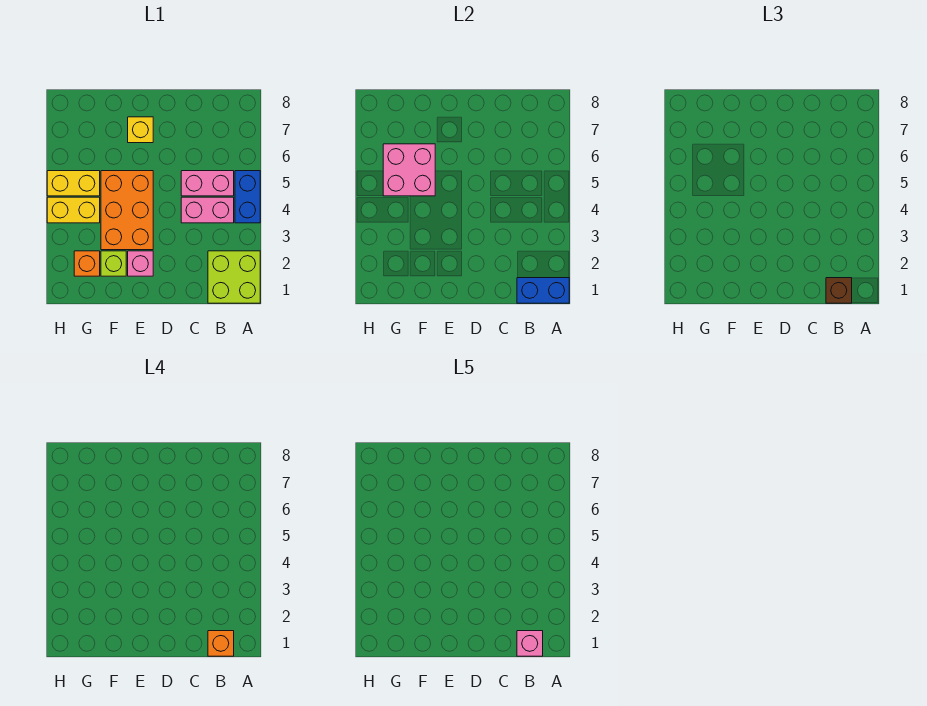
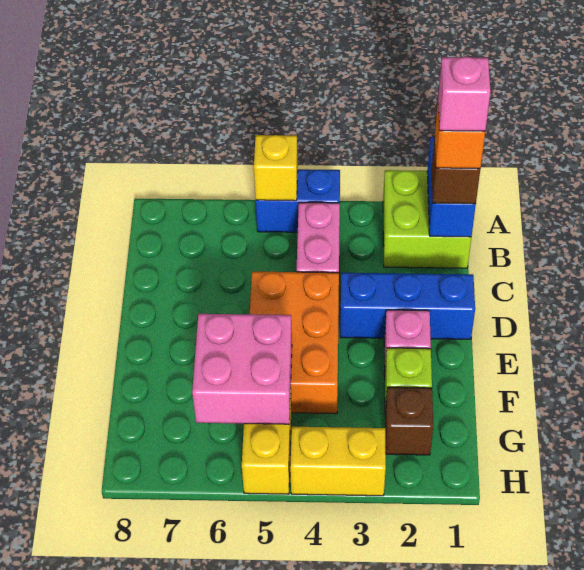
pink brick B5:C5 level 1 -> none
none -> blue brick D1:D3 level 1
orange brick E3:F5 level 1 -> orange brick D4:F5 level 1
yellow brick E7 level 1 -> yellow brick A5 level 2
orange brick G2 level 1 -> brown brick G2 level 1
yellow brick G4:H4 level 1 -> yellow brick H3:H4 level 1

